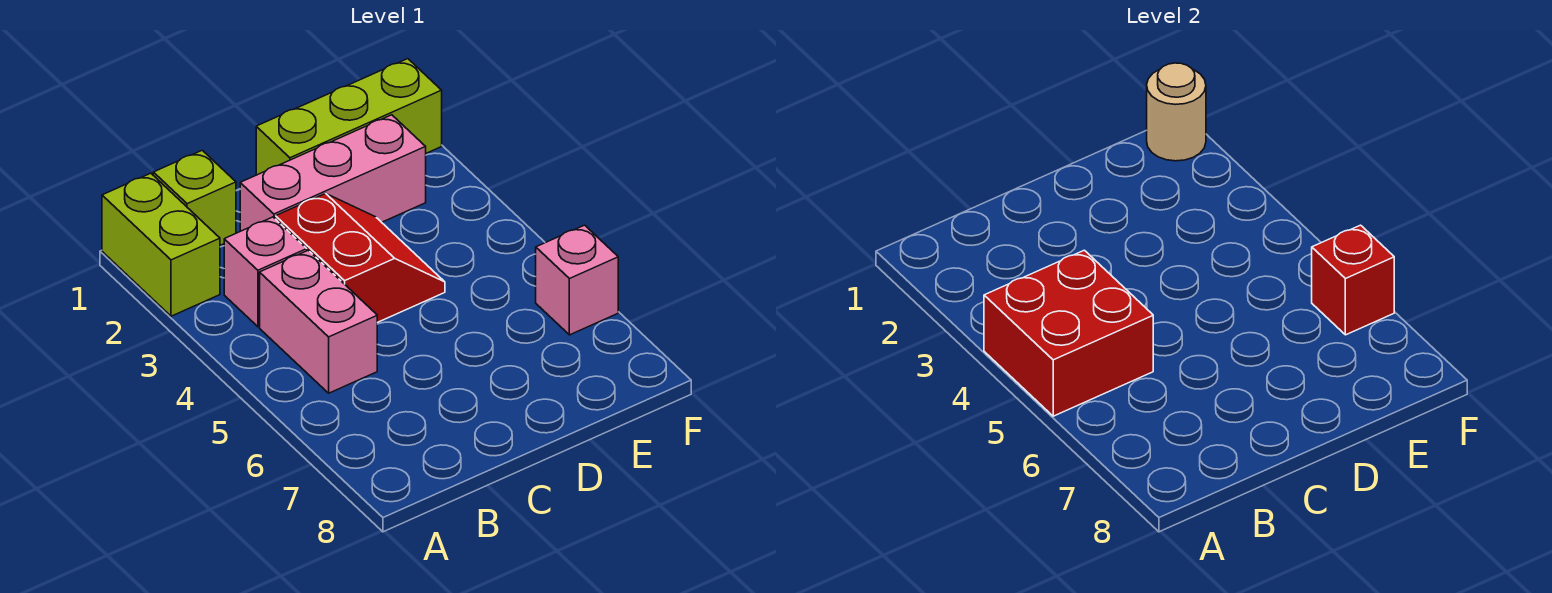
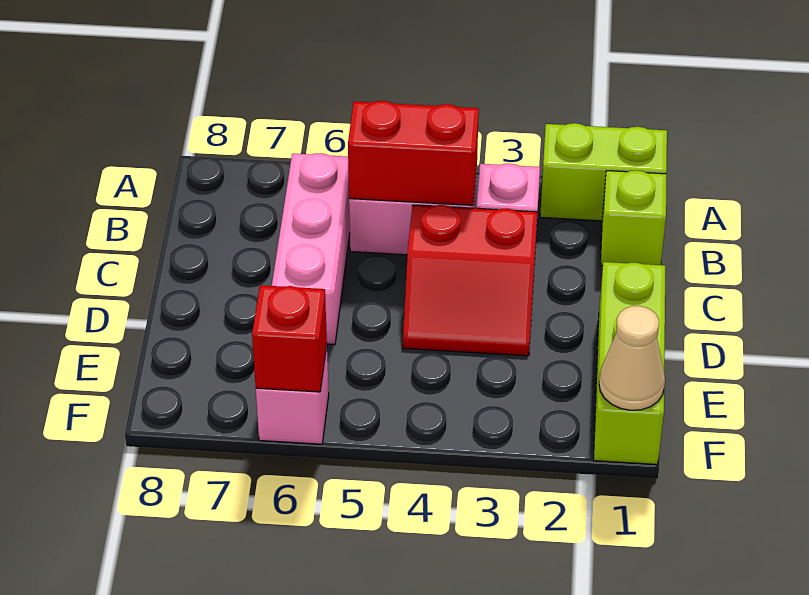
red brick A4:B5 level 2 -> red brick B4:B5 level 2
pink brick C2:E2 level 1 -> pink brick B6:D6 level 1
tan round brick F1 level 2 -> tan cone F1 level 2

